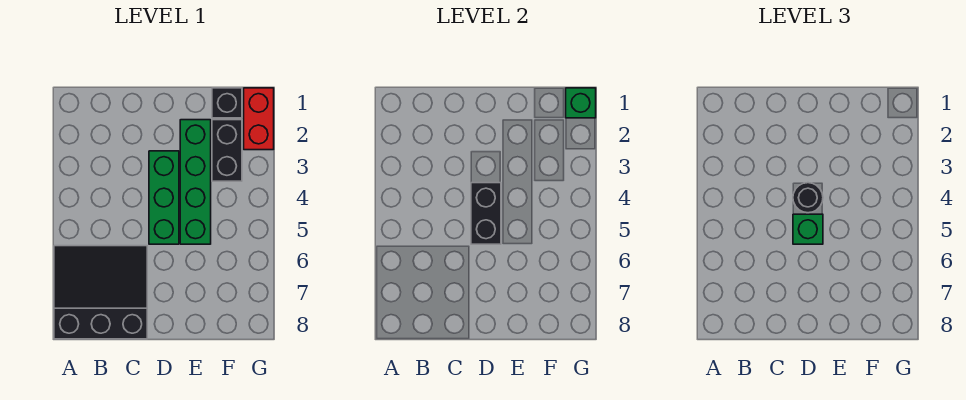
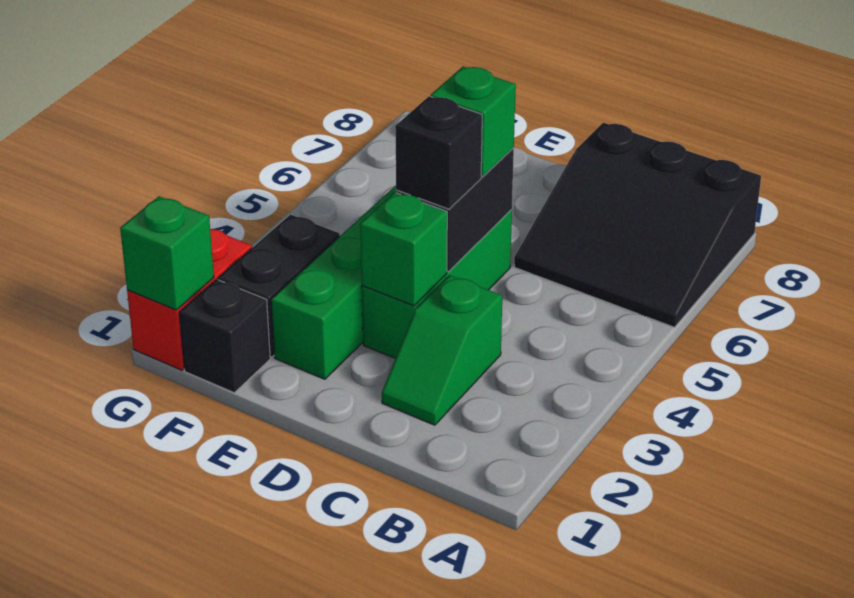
none -> green slope C2:C3 level 1 top 3
none -> green brick D3 level 2
black round brick D4 level 3 -> black brick D4 level 3

